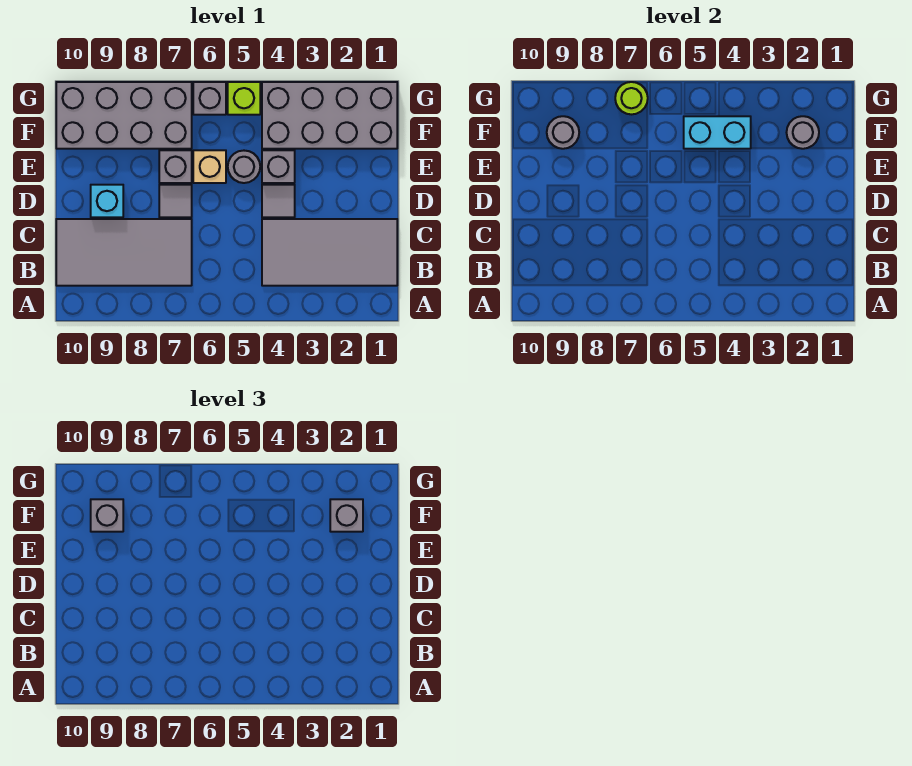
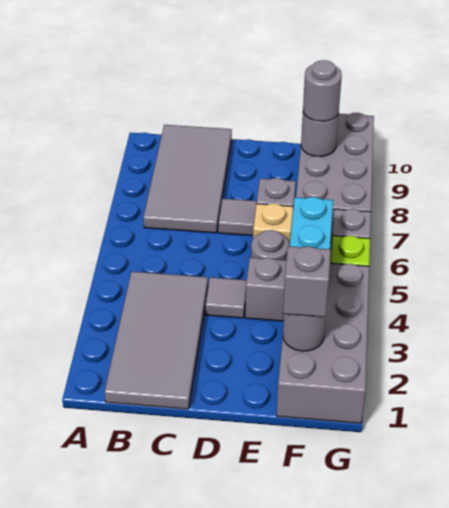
cyan brick D9 level 1 -> none
grey brick F9 level 3 -> grey round brick F9 level 3
lime round brick G7 level 2 -> none

